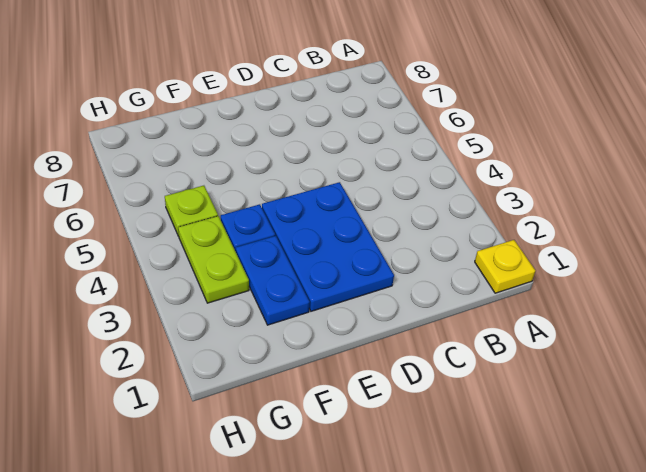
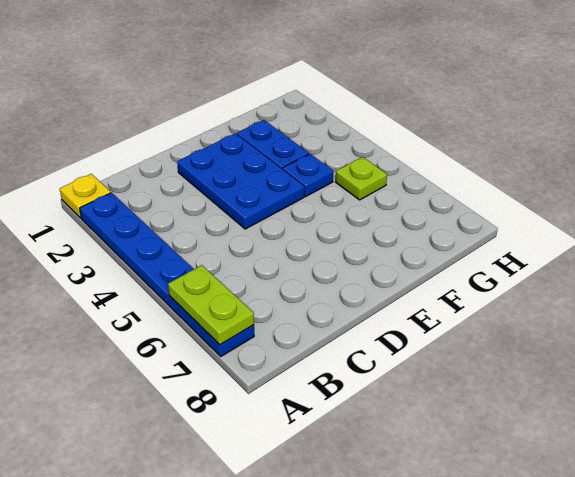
none -> blue plate A2:A7 level 1
lime plate G3:G4 level 1 -> lime plate A6:A7 level 2

